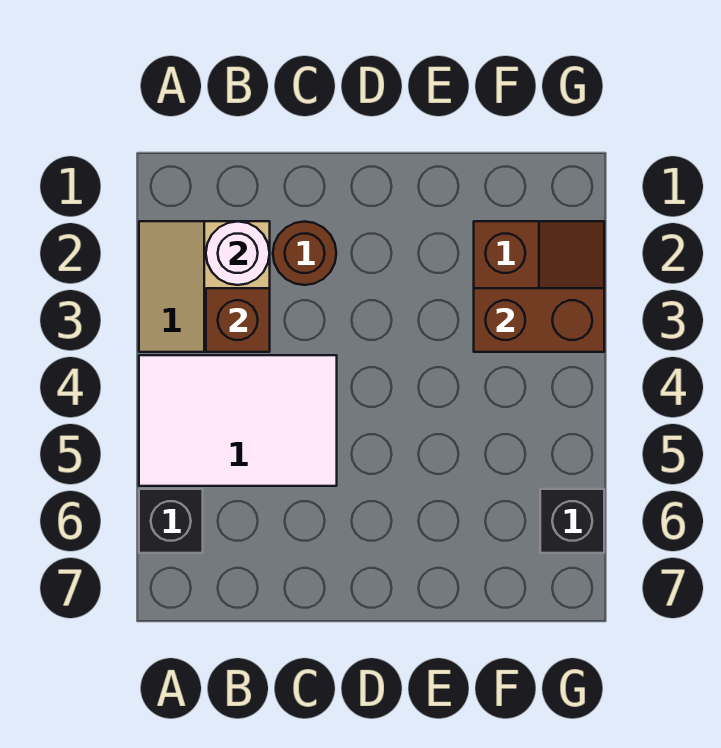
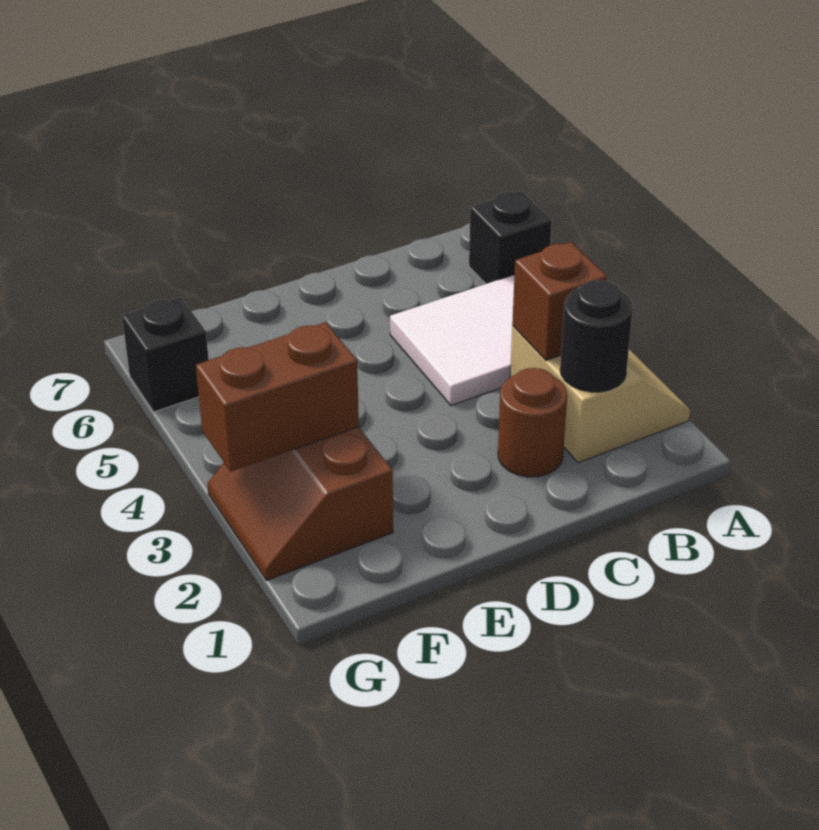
white round brick B2 level 2 -> black round brick B2 level 2

